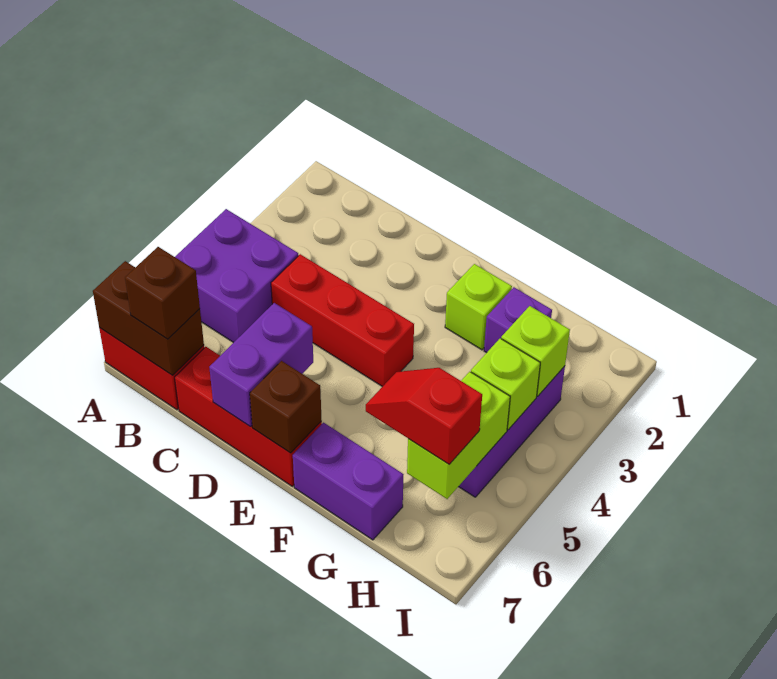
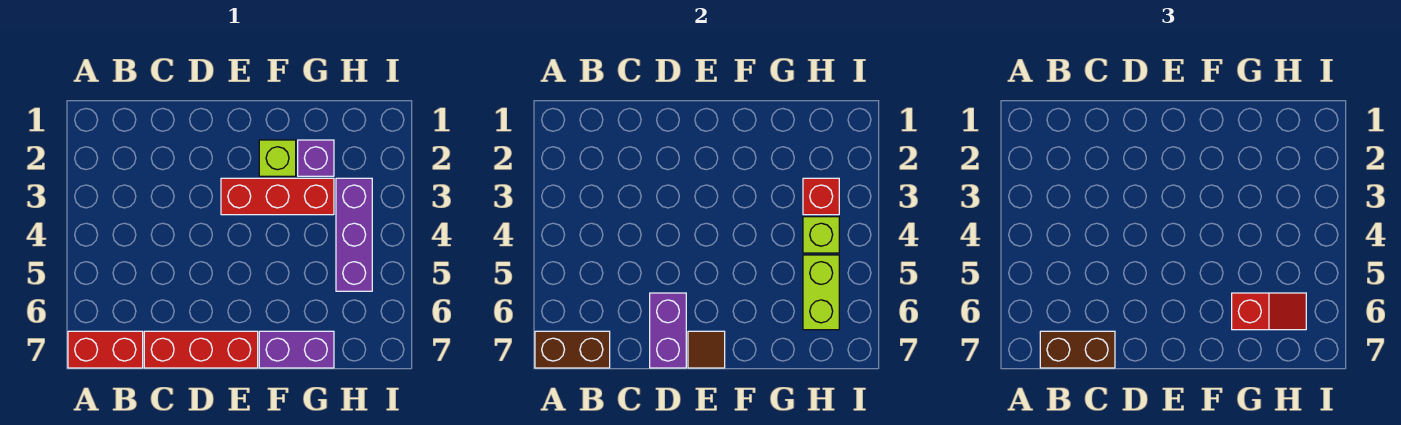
purple brick A4:B5 level 1 -> none
brown brick B7 level 3 -> brown brick B7:C7 level 3
red brick C4:E4 level 1 -> red brick E3:G3 level 1
brown brick E7 level 2 -> brown tile E7 level 2
red slope G6:H6 level 3 top H -> red slope G6:H6 level 3 top G
lime brick H3 level 2 -> red brick H3 level 2

